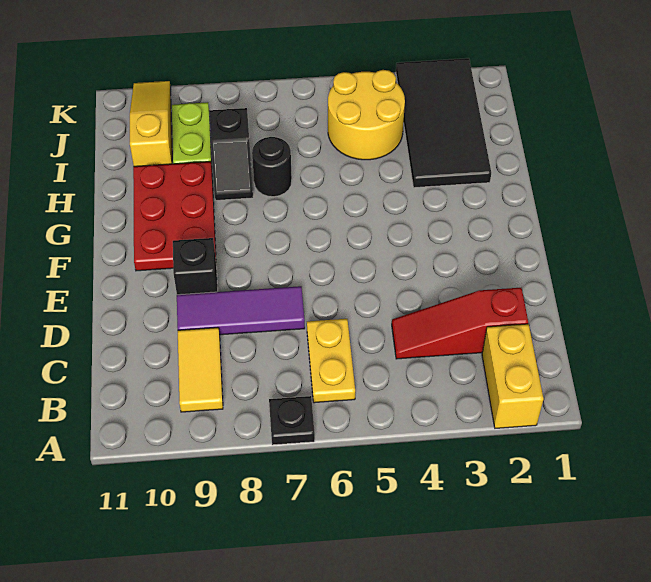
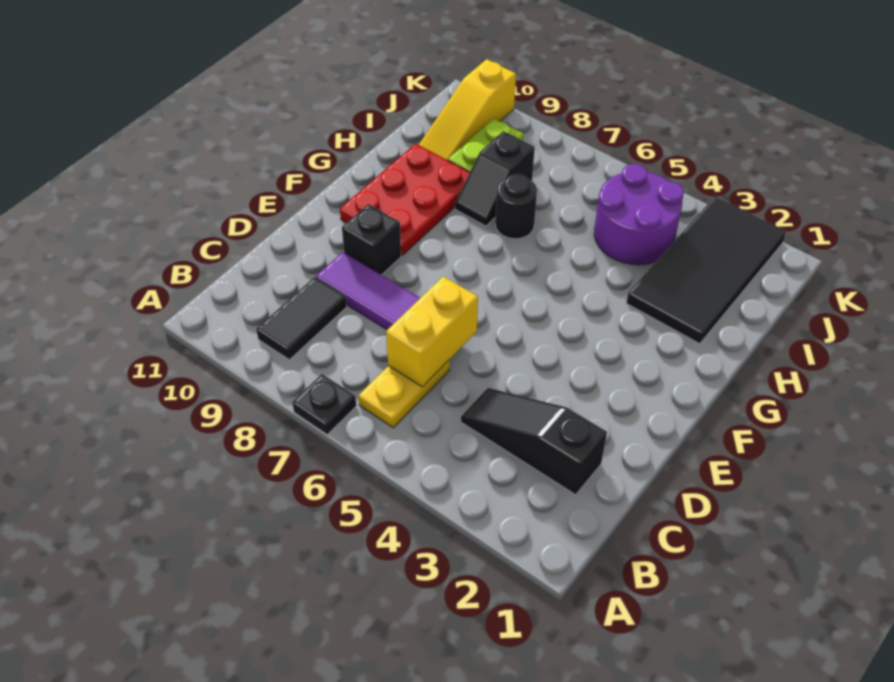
yellow brick A2:B2 level 1 -> yellow brick C6:D6 level 2
yellow tile B9:C9 level 1 -> black tile B9:C9 level 1
red slope C2:C4 level 1 top 2 -> black slope C2:C4 level 1 top 2
yellow round brick I4:J5 level 1 -> purple round brick I4:J5 level 1
yellow slope I10:K10 level 1 top I -> yellow slope I10:K10 level 1 top K

